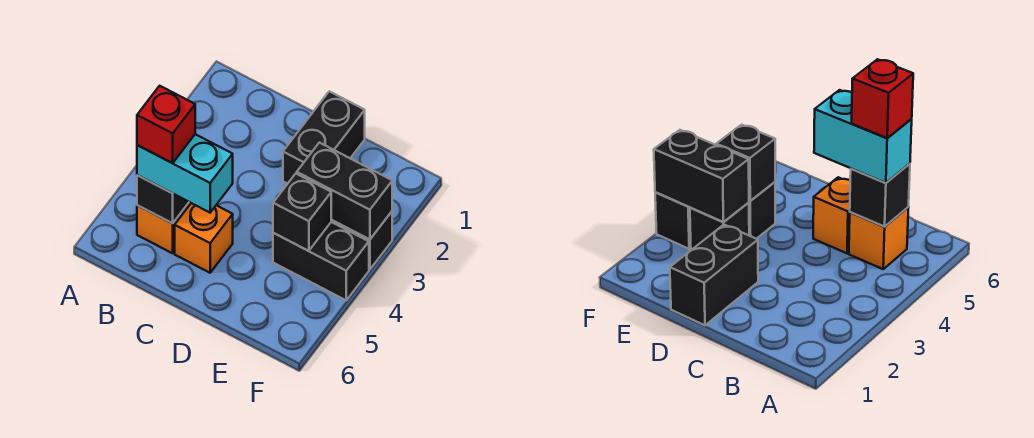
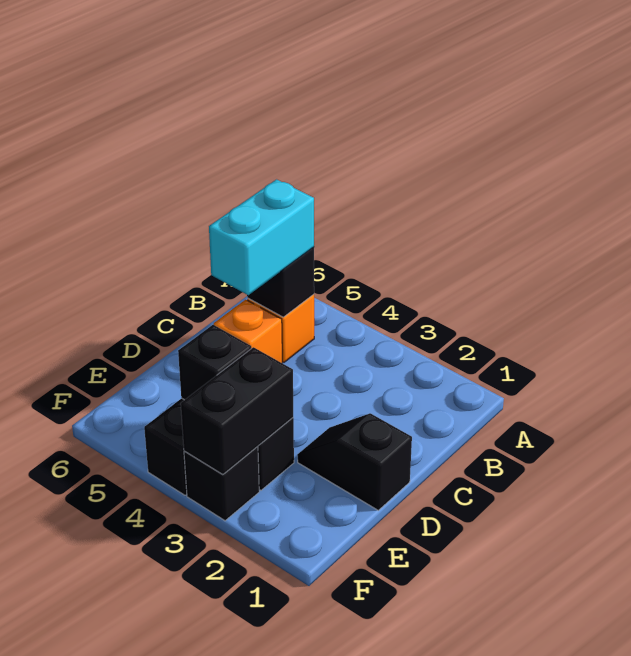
red brick B5 level 4 -> none
black brick D1:D2 level 1 -> black slope D1:D2 level 1 top 1

